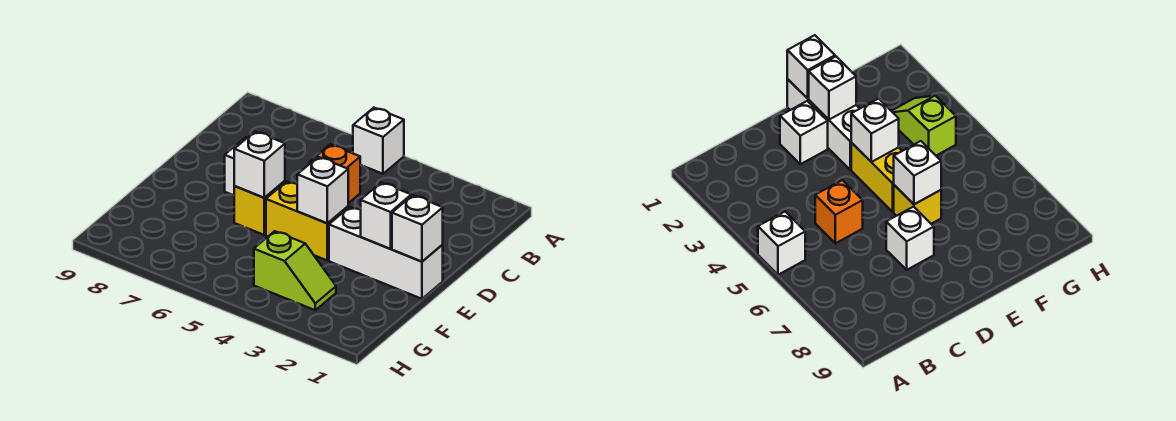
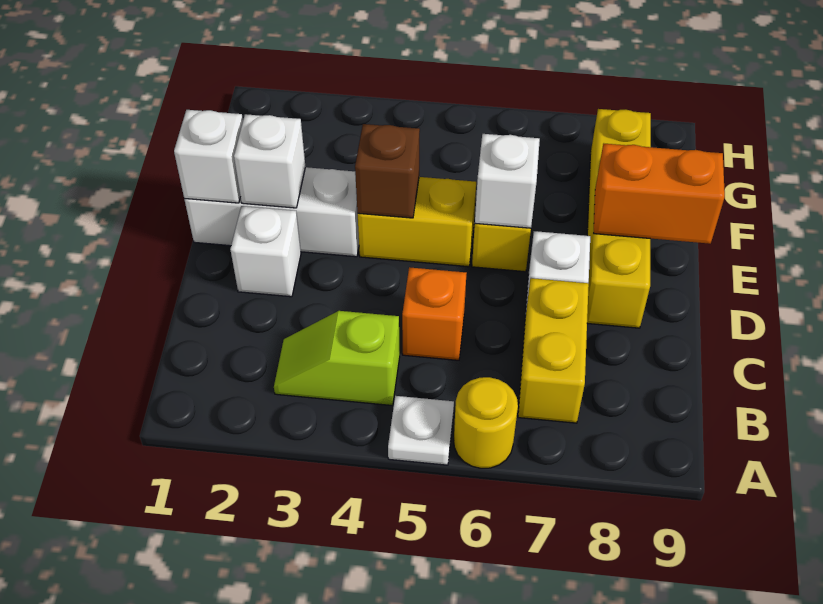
white brick A5 level 1 -> white plate A5 level 1
none -> yellow round brick A6 level 1
none -> yellow brick B7:C7 level 1
none -> yellow brick D8:G8 level 1
white brick E4 level 2 -> brown brick E4 level 2
none -> orange brick E8:E9 level 2
lime slope G3:G4 level 1 top 4 -> lime slope B3:B4 level 1 top 4

